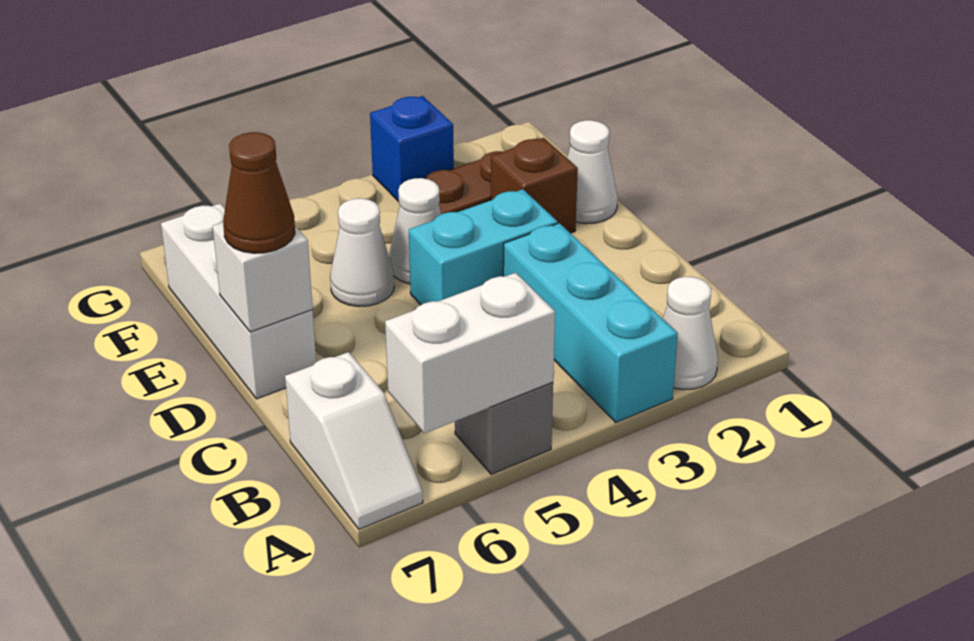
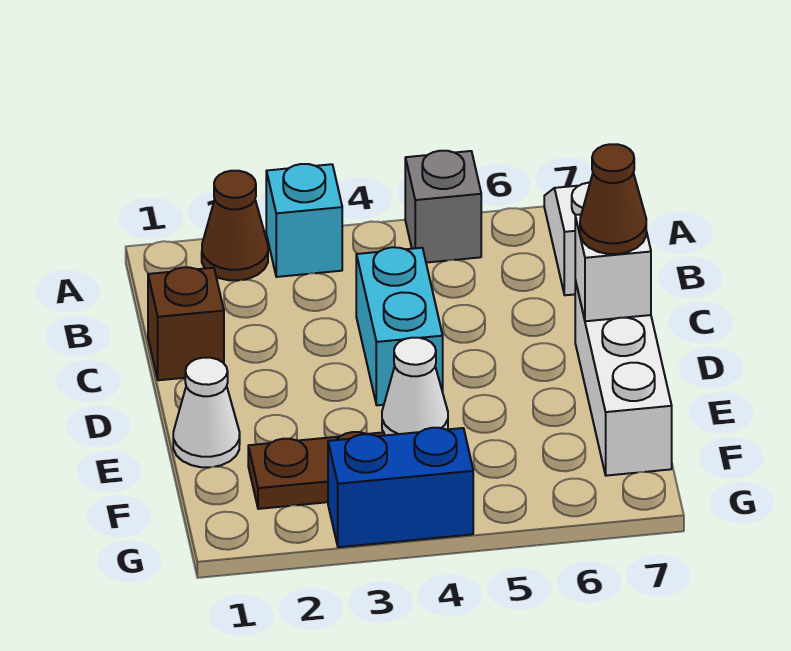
white cone A2 level 1 -> brown cone A2 level 1
cyan brick A3:C3 level 1 -> cyan brick A3 level 1
white brick A5:A6 level 2 -> none
cyan brick D3:D4 level 1 -> cyan brick C4:D4 level 1
brown brick E2 level 1 -> brown brick C1 level 1
white cone E5 level 1 -> none
blue brick G3 level 1 -> blue brick G3:G4 level 1

